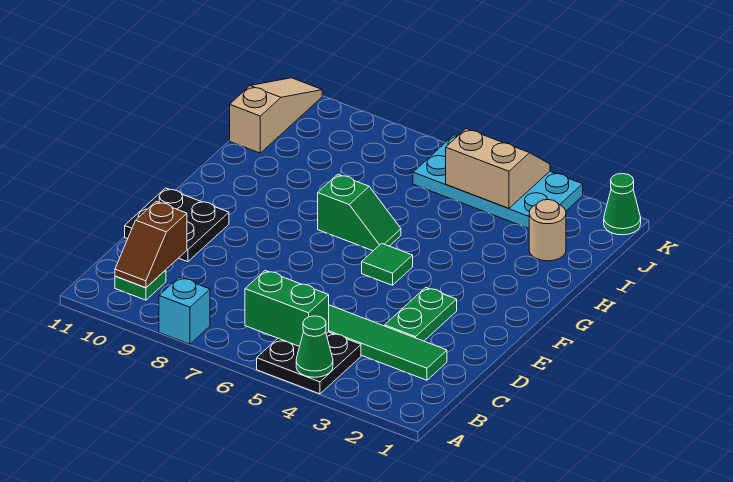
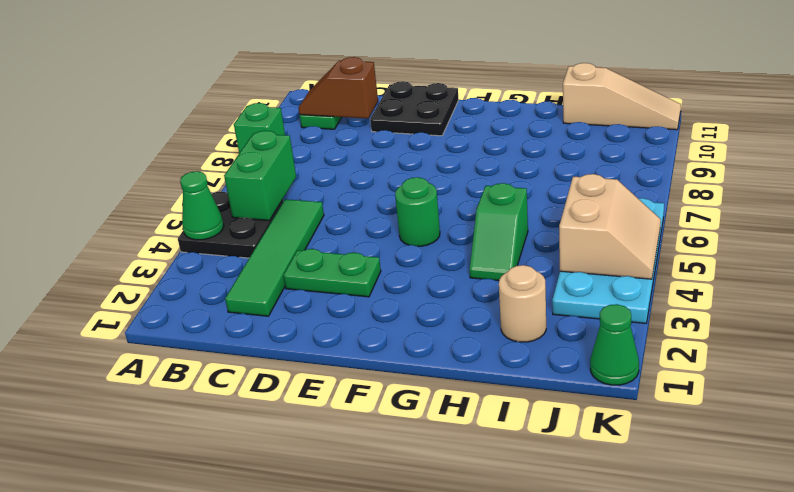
cyan brick A8 level 1 -> green brick A8 level 1
green tile F5 level 1 -> green round brick F5 level 1
green slope G6:G7 level 1 top 7 -> green slope H4:H5 level 1 top 5

